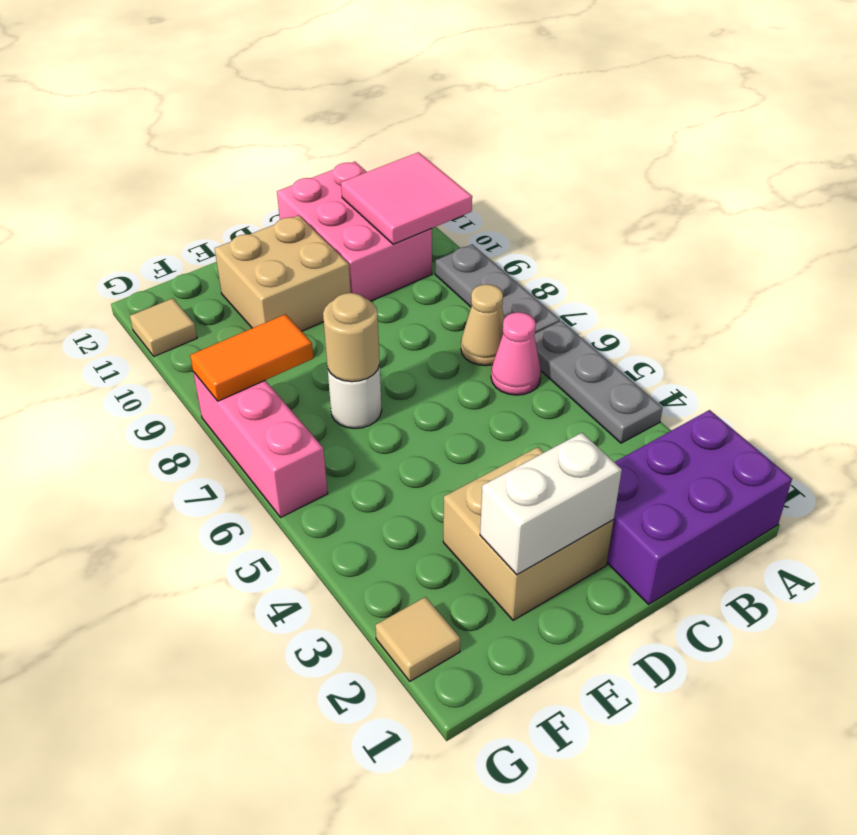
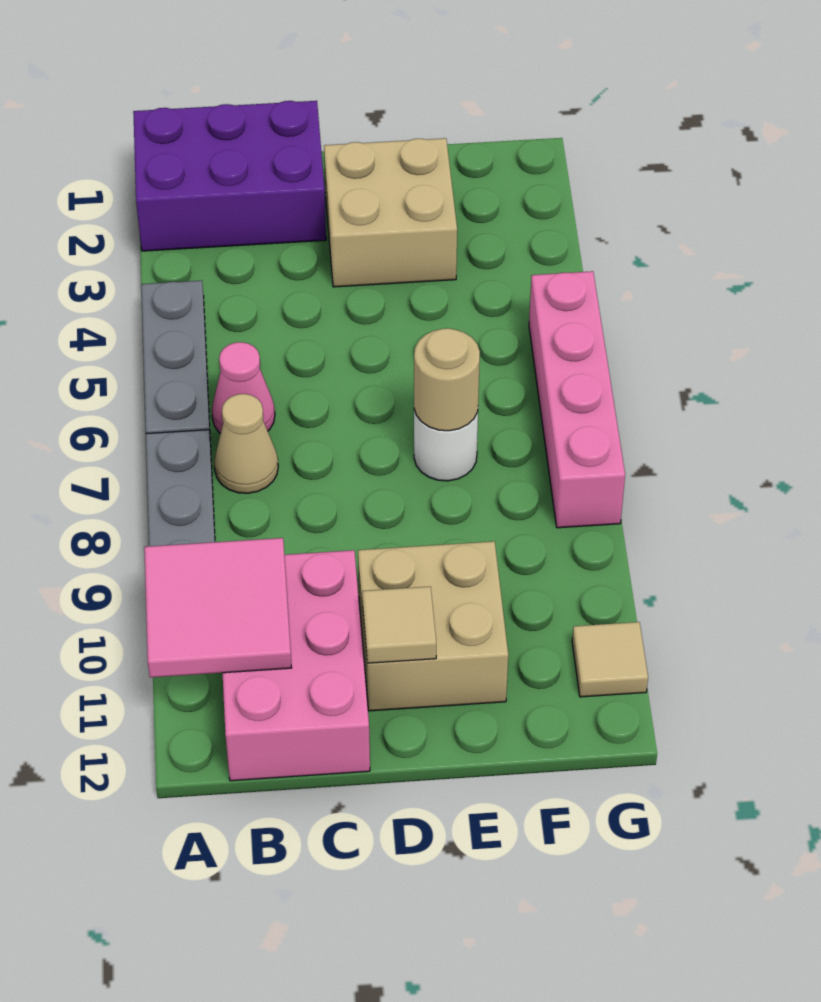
white brick D2:E2 level 2 -> none
orange tile F8:G8 level 2 -> none
tan tile G2 level 1 -> tan tile D11 level 2
pink brick G6:G8 level 1 -> pink brick G5:G8 level 1

